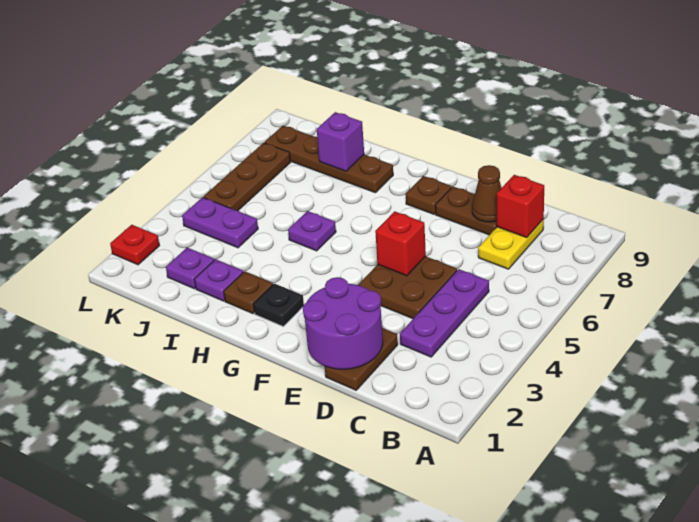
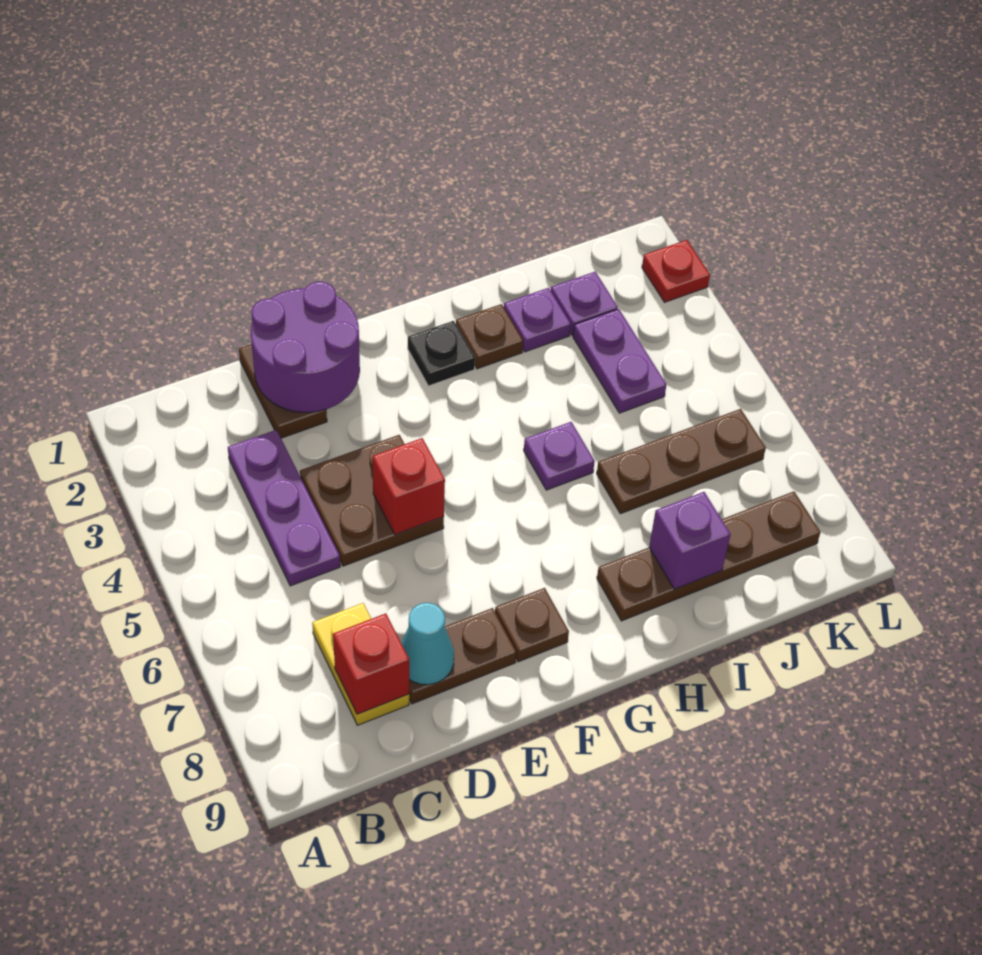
brown cone D8 level 2 -> cyan cone D8 level 2
purple plate J4:K4 level 1 -> purple plate J3:J4 level 1
brown plate K5:K7 level 1 -> brown plate I6:K6 level 1

